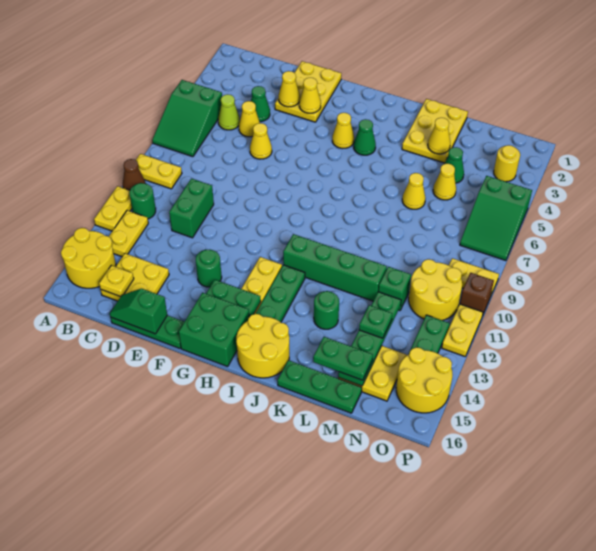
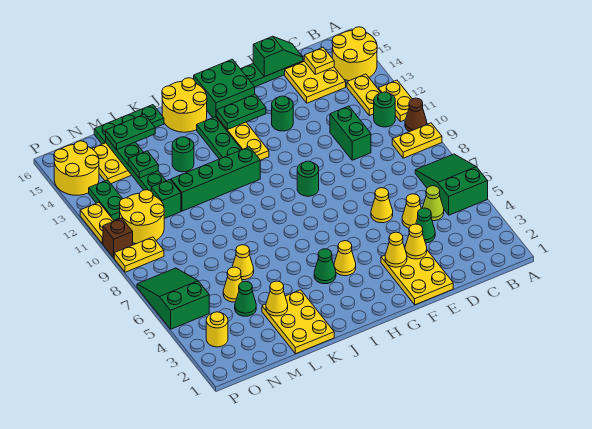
none -> green round brick G9 level 1

